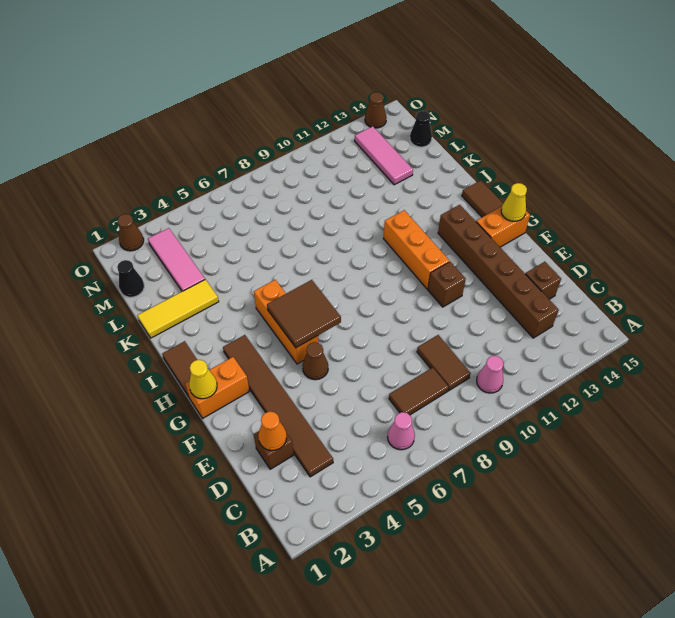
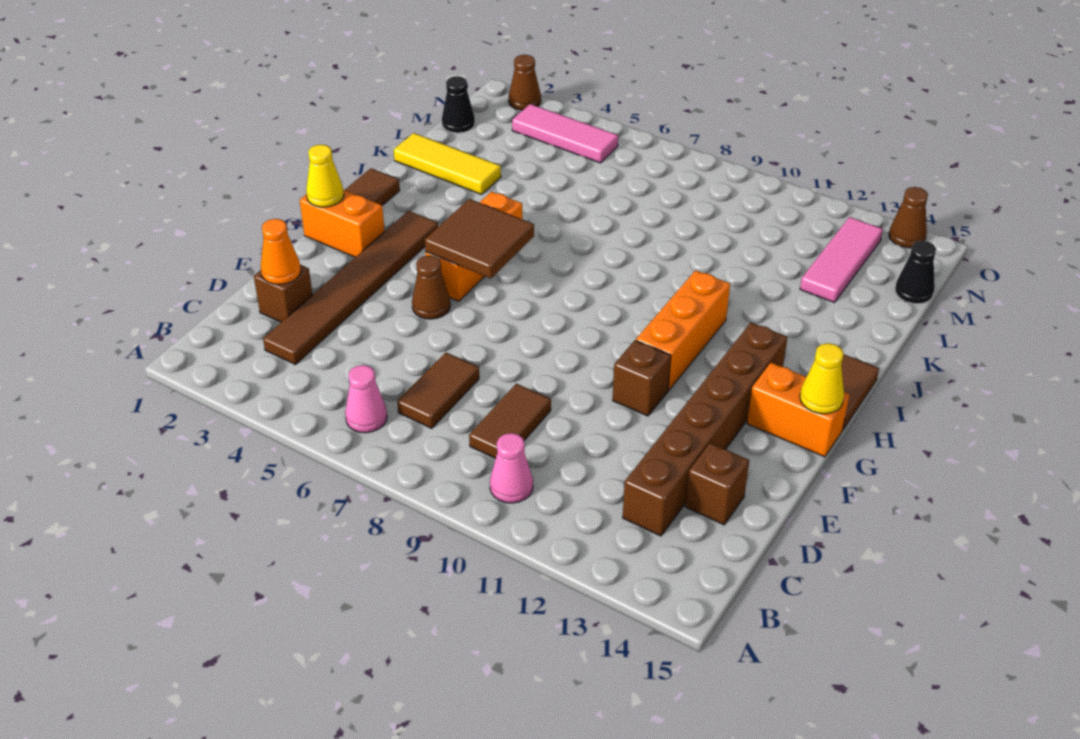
brown tile C7:C8 level 1 -> brown tile C7:D7 level 1
pink tile L3:N3 level 1 -> pink tile N3:N5 level 1

